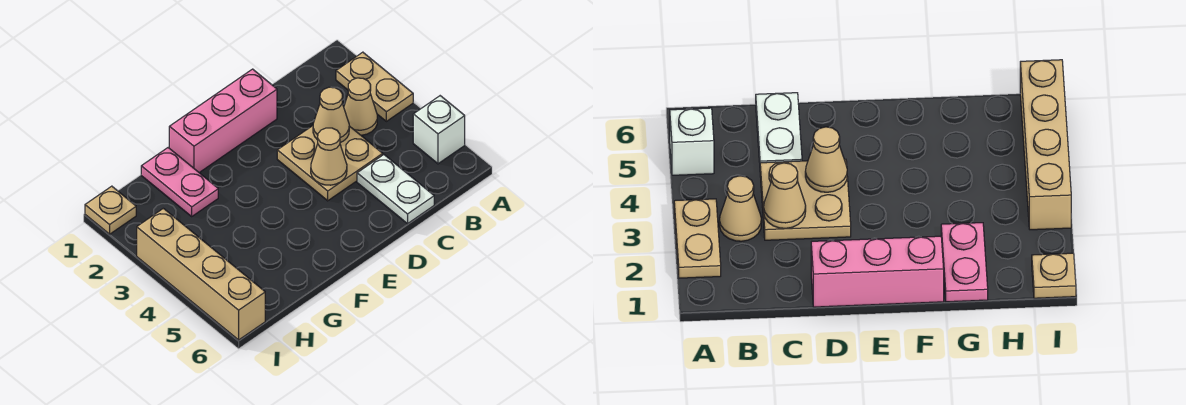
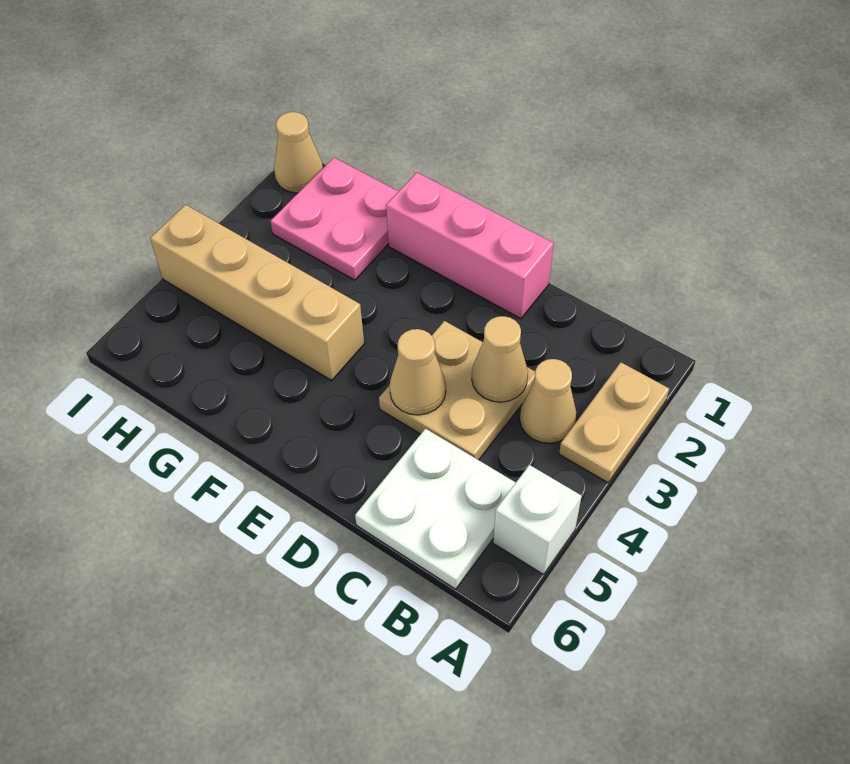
white plate C5:C6 level 1 -> white plate B5:C6 level 1
pink plate G1:G2 level 1 -> pink plate G1:H2 level 1
tan plate I1 level 1 -> tan cone I1 level 1
tan brick I3:I6 level 1 -> tan brick F4:I4 level 1

